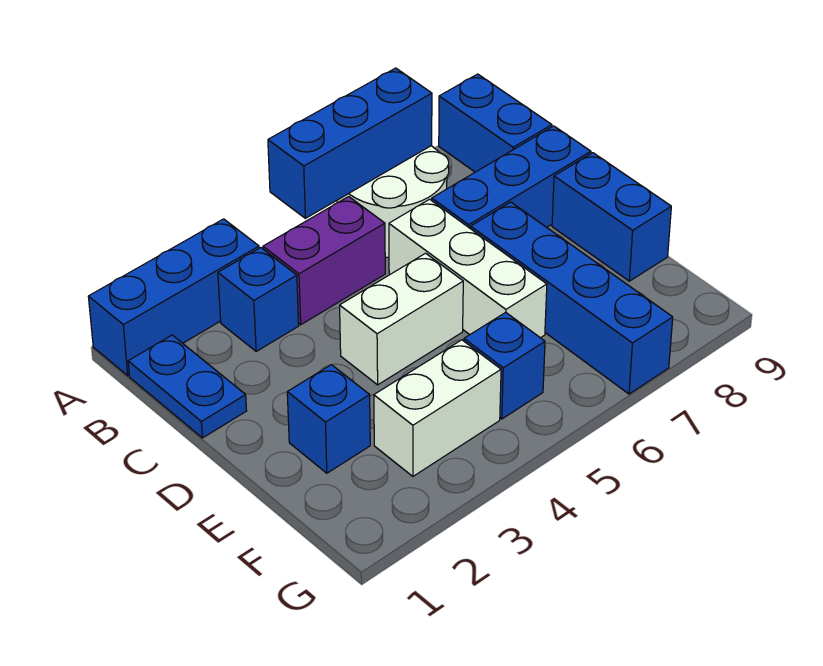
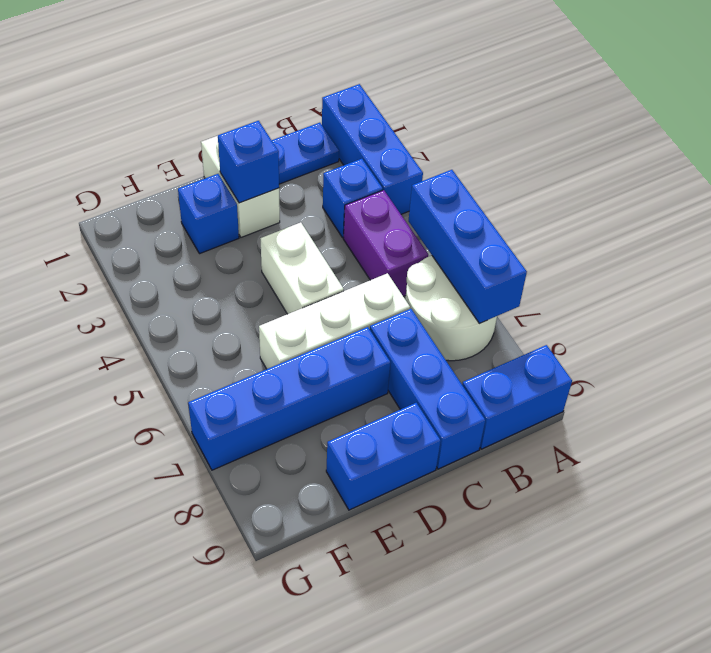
white brick F3:F4 level 1 -> white brick D1:D2 level 1
blue brick F5 level 1 -> blue brick D2 level 2

